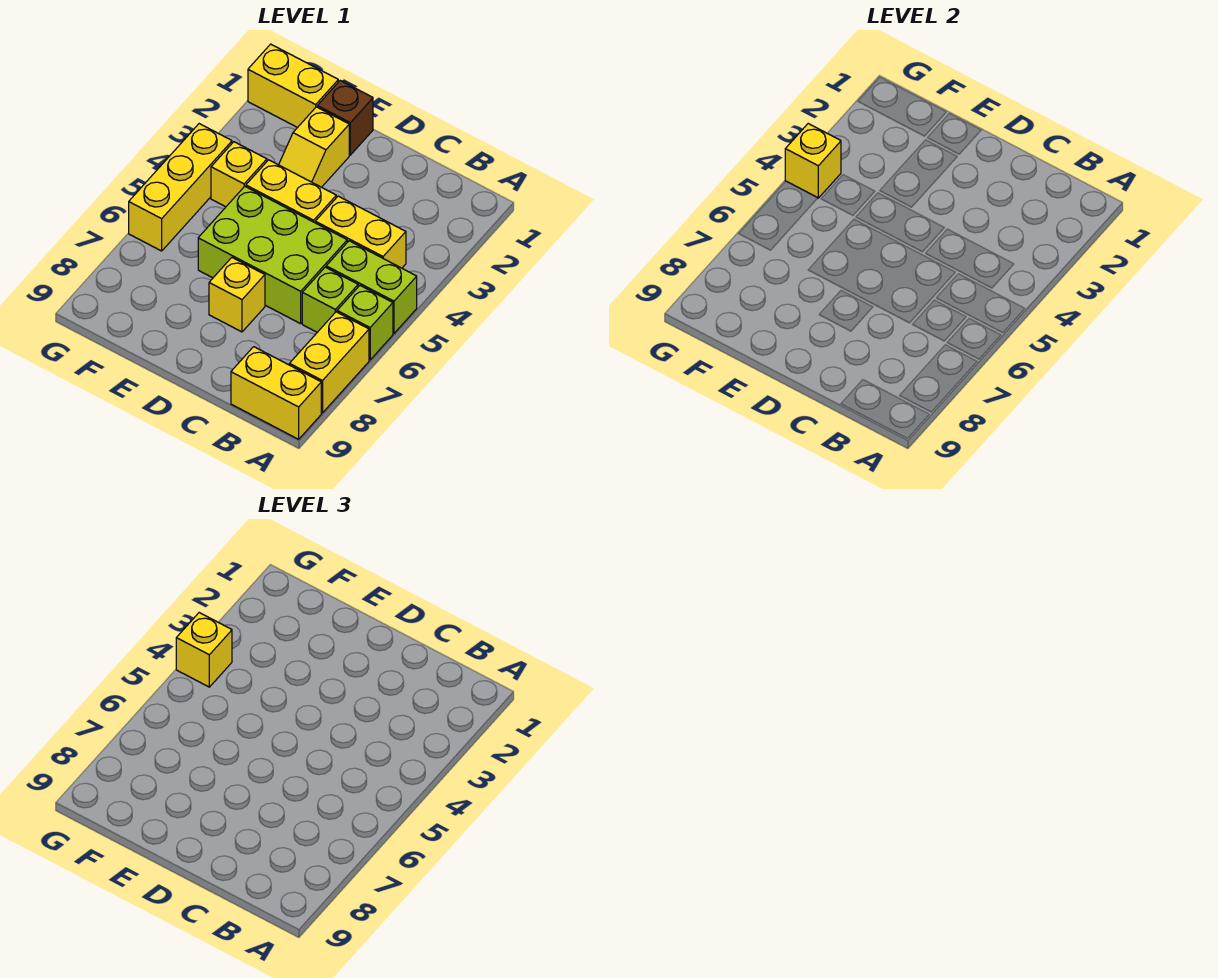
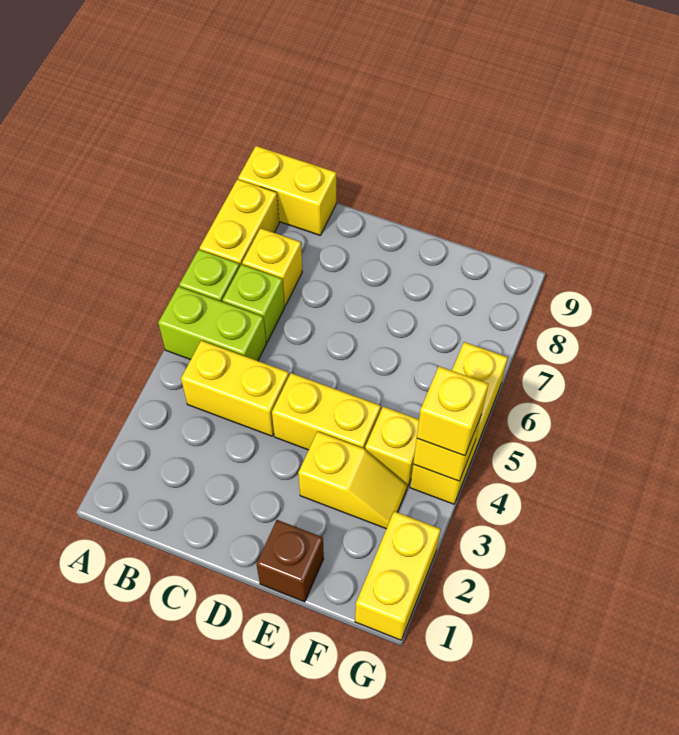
lime brick C5:E6 level 1 -> none
yellow brick D7 level 1 -> yellow brick B7 level 1
yellow slope E2:E3 level 1 top 2 -> yellow slope E3:F3 level 1 top E
yellow brick F1:G1 level 1 -> yellow brick G1:G2 level 1

